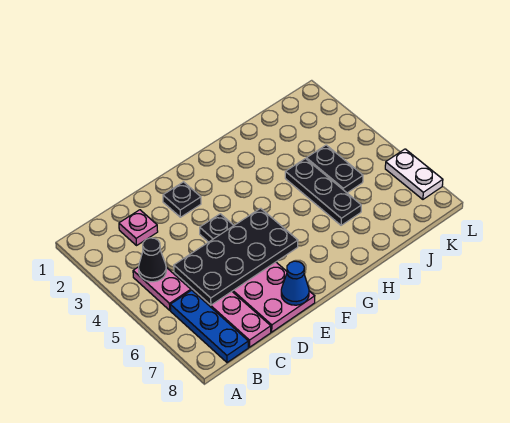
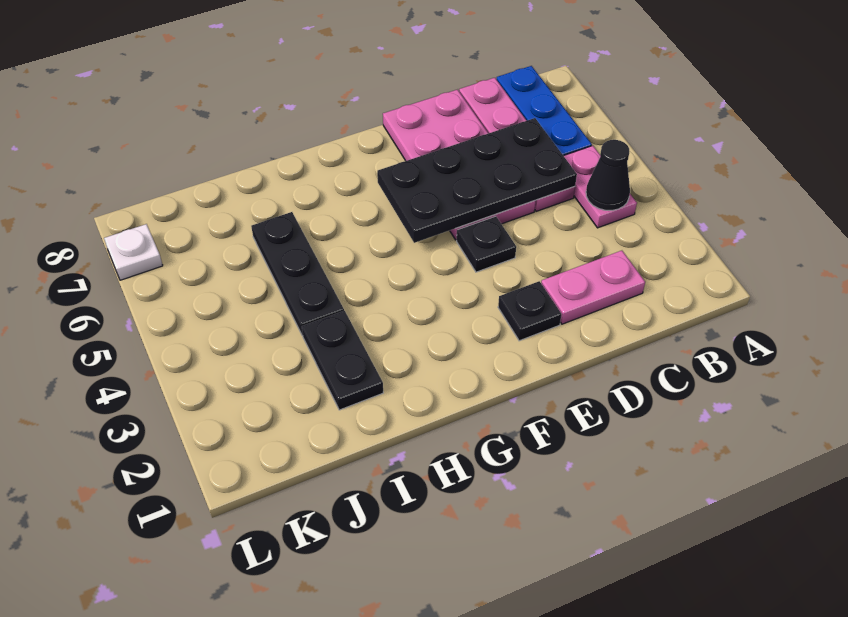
pink plate C2 level 1 -> pink plate C2:D2 level 1
blue cone E8 level 2 -> none
black plate J4:J5 level 1 -> black plate I2:I3 level 1
white plate L6:L7 level 1 -> white plate L7 level 1

